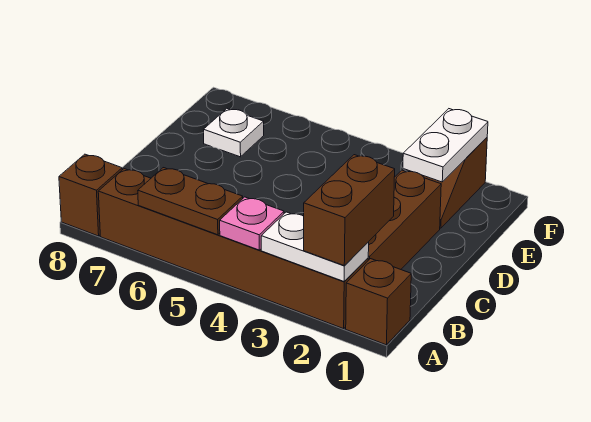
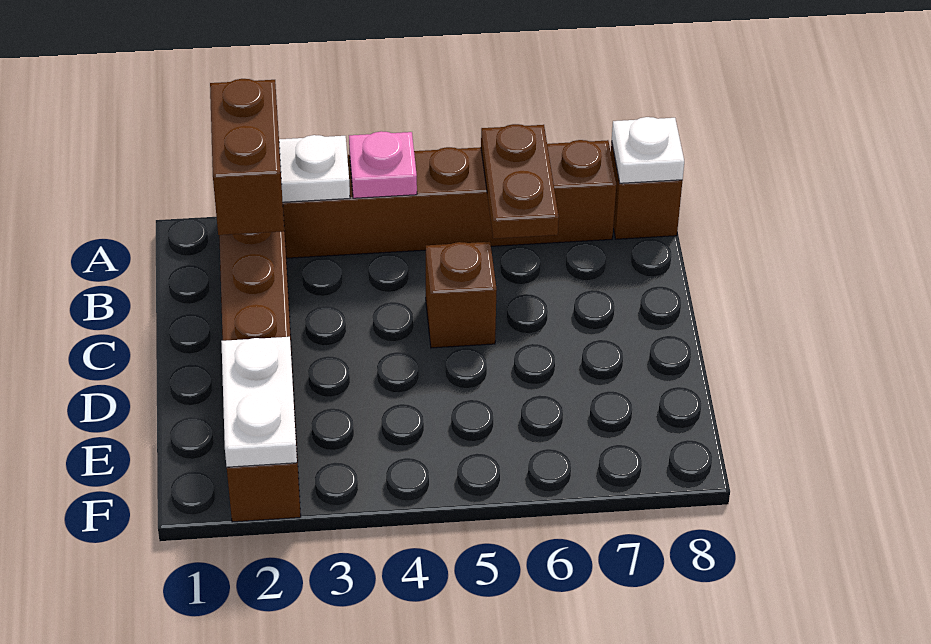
brown brick A1 level 1 -> brown brick C5 level 1
brown plate A5:A6 level 2 -> brown plate A6:B6 level 2
white plate E7 level 1 -> white plate A8 level 2

